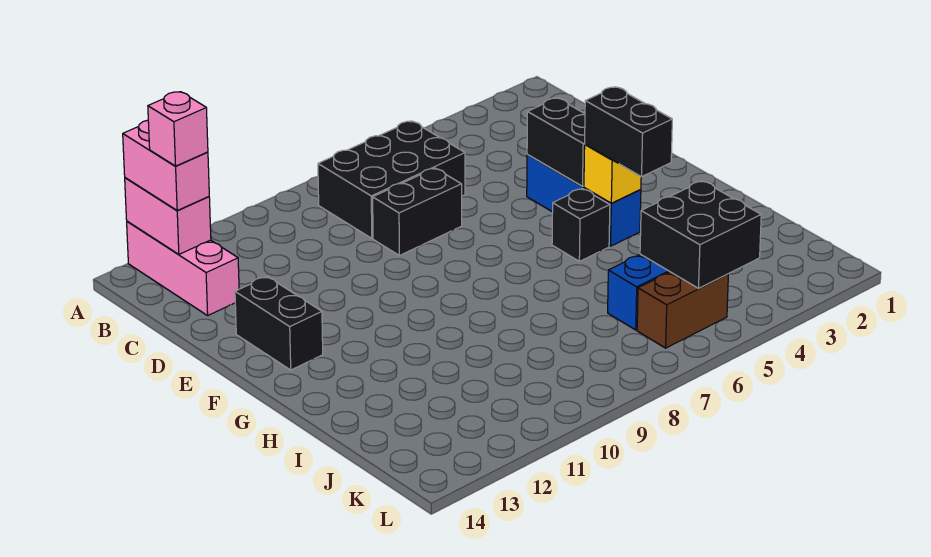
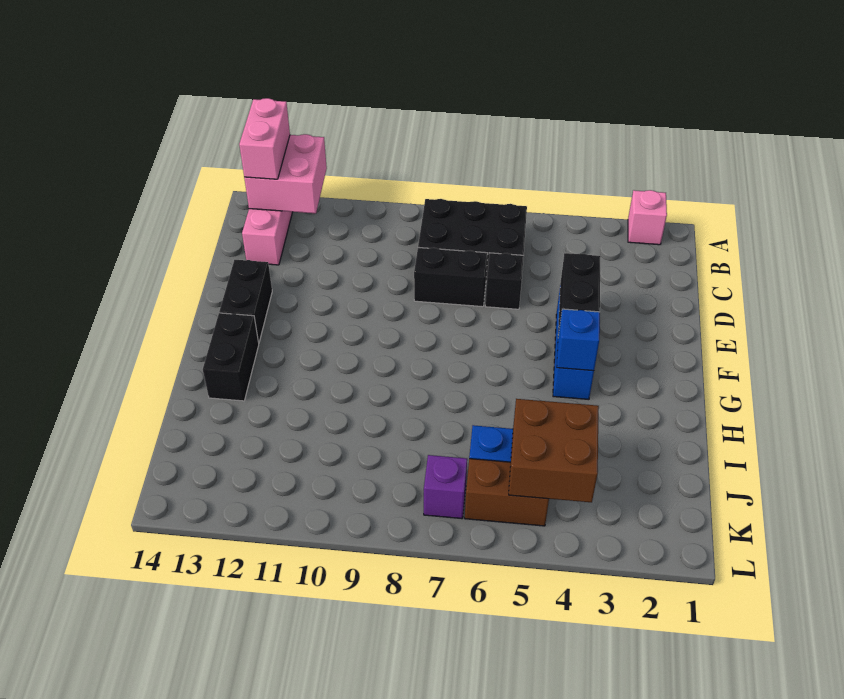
pink brick A13:B13 level 2 -> pink brick A12:B13 level 2
pink brick B13 level 4 -> pink brick A2 level 1
yellow brick G4 level 2 -> blue brick G4 level 2
black brick G4:H4 level 3 -> black brick G13:H13 level 1
black brick G5 level 1 -> black brick D6 level 1
black brick J4:K5 level 2 -> brown brick J4:K5 level 2
none -> purple brick K7 level 1

